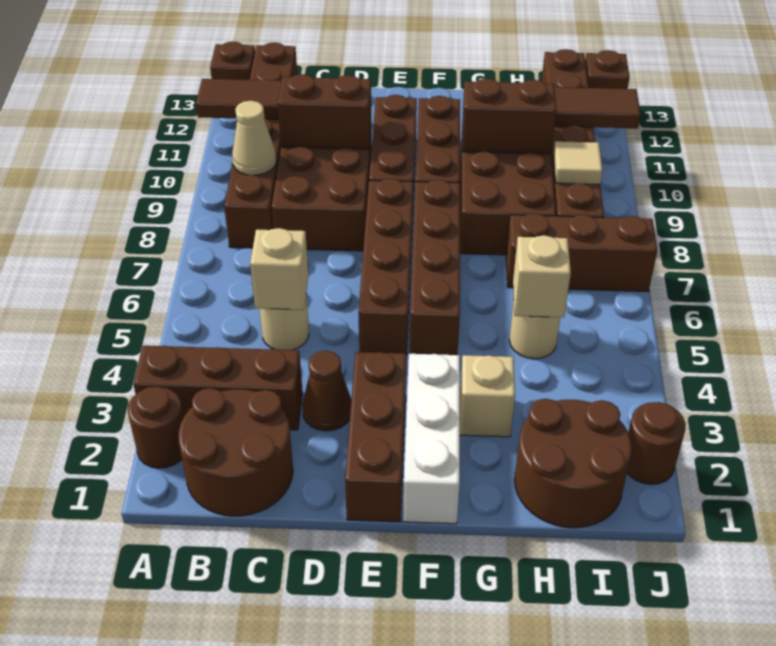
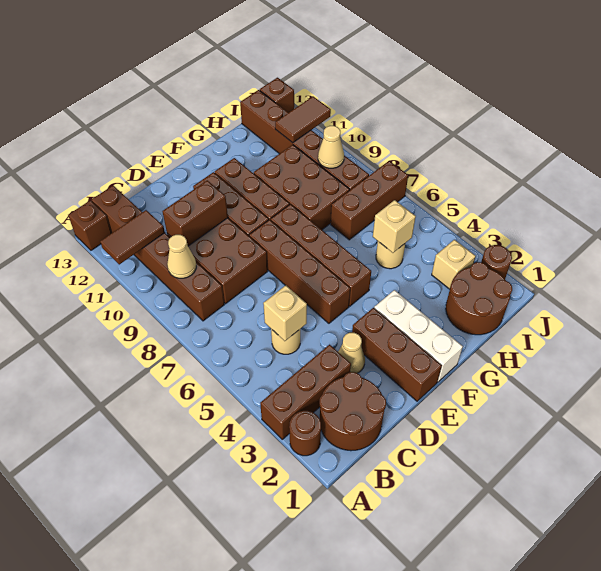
brown cone D3 level 1 -> tan cone D3 level 1
tan brick G3 level 1 -> tan brick I3 level 1
brown brick G10:H10 level 2 -> none
tan tile I9 level 2 -> tan cone I9 level 2

